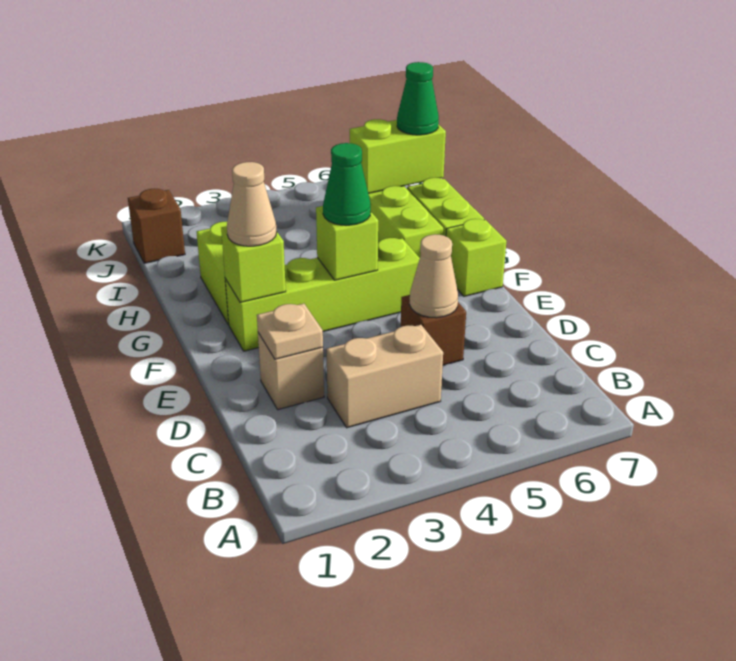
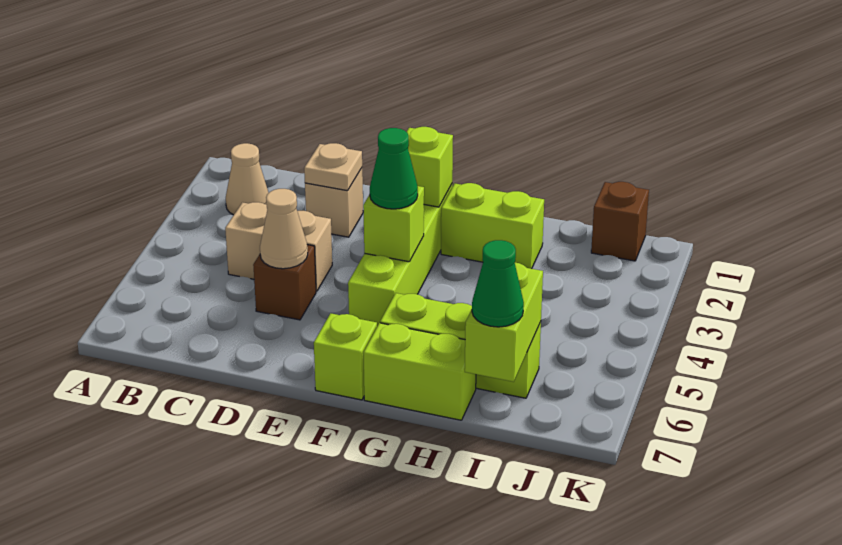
tan brick C3:C4 level 1 -> tan brick C4:D4 level 1
tan cone F2 level 3 -> tan cone B2 level 1

